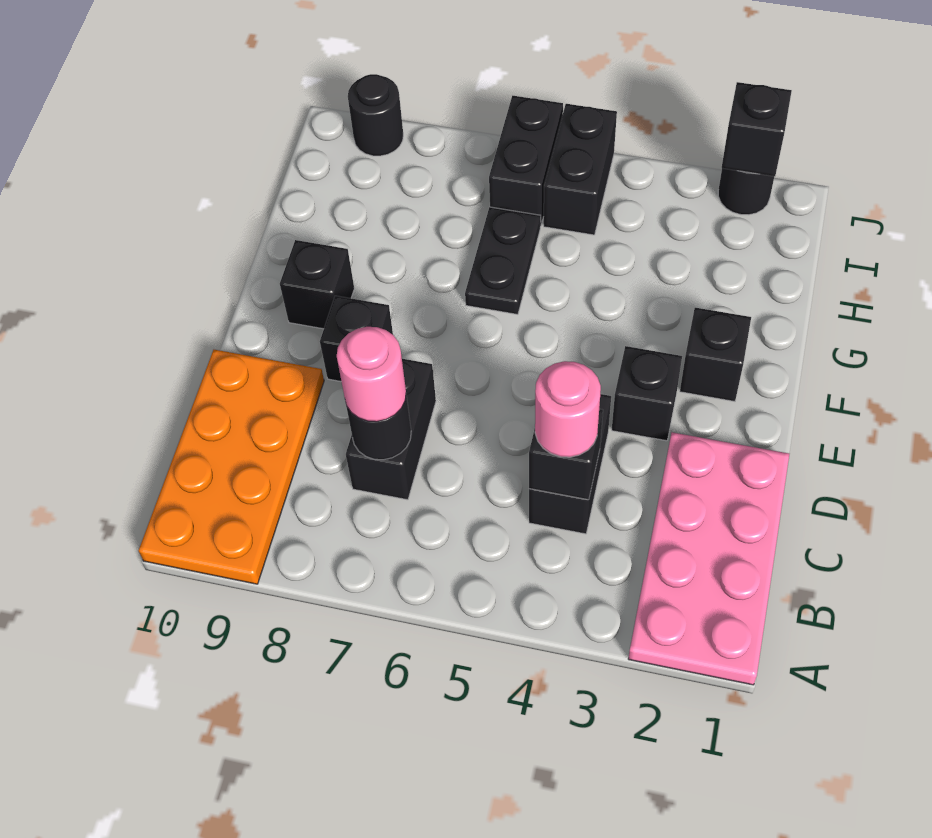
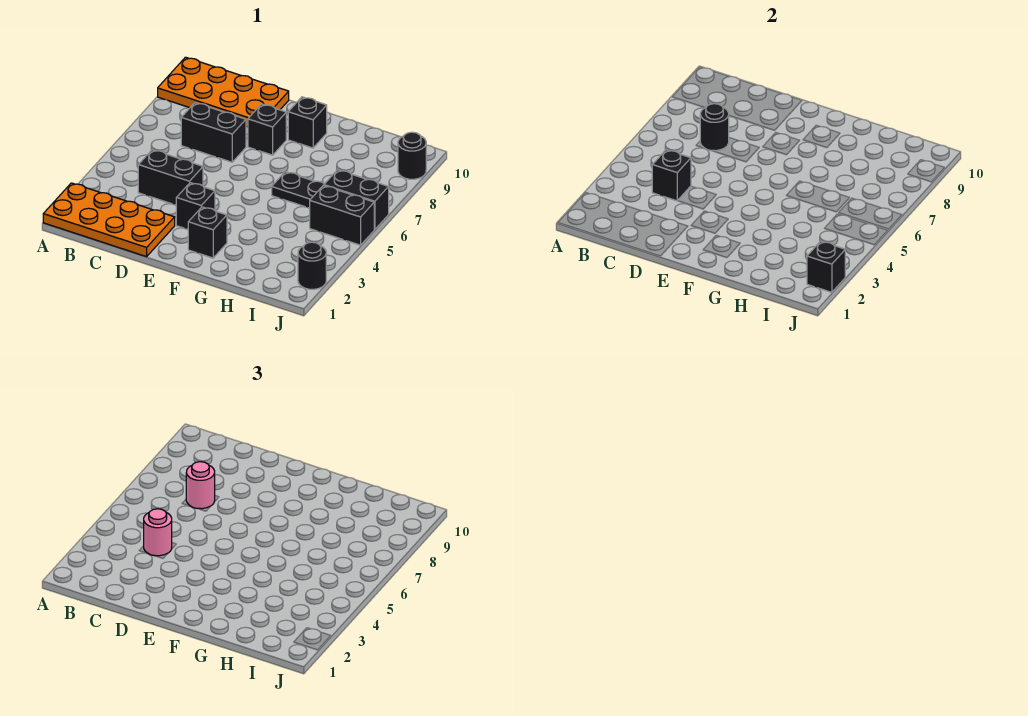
pink plate A1:D2 level 1 -> orange plate A1:D2 level 1

